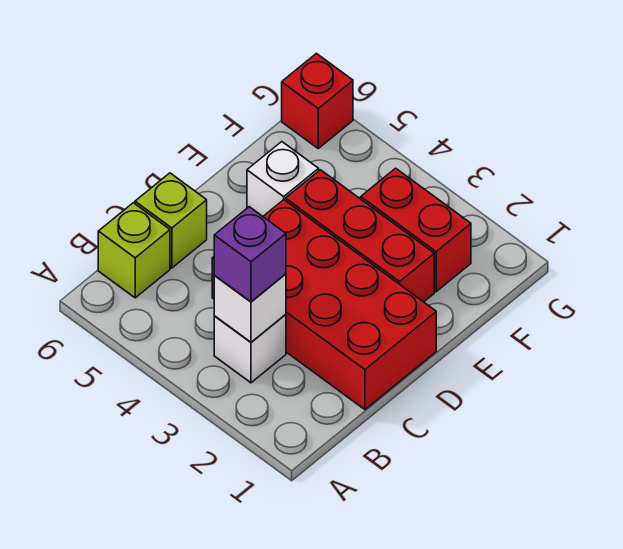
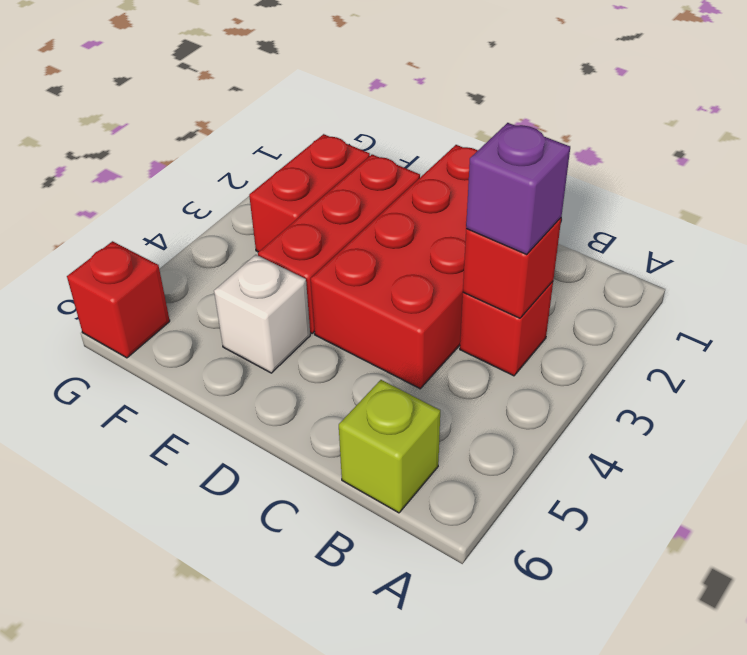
white brick B3 level 1 -> red brick B3 level 1
white brick B3 level 2 -> red brick B3 level 2
lime brick C6 level 1 -> none

